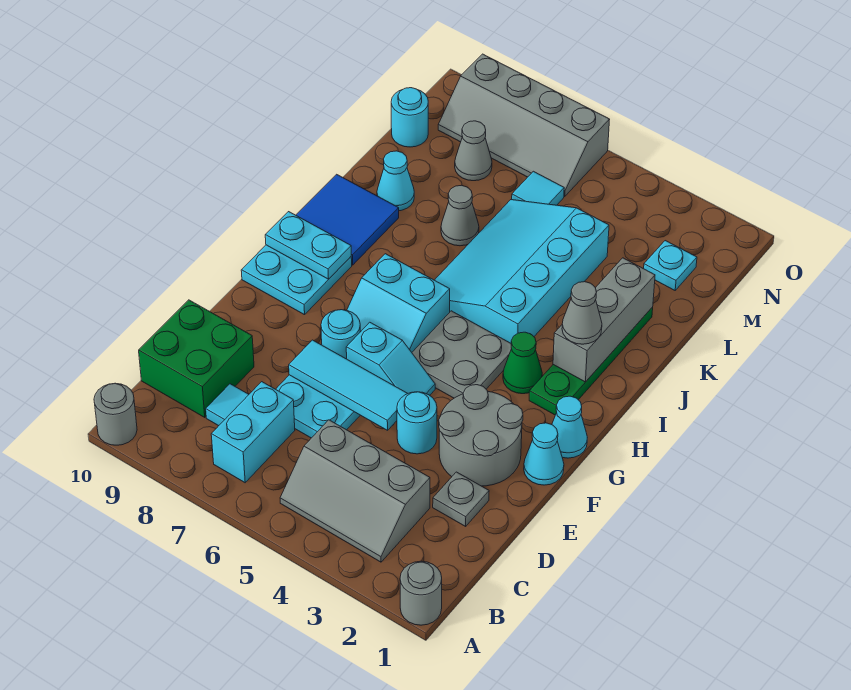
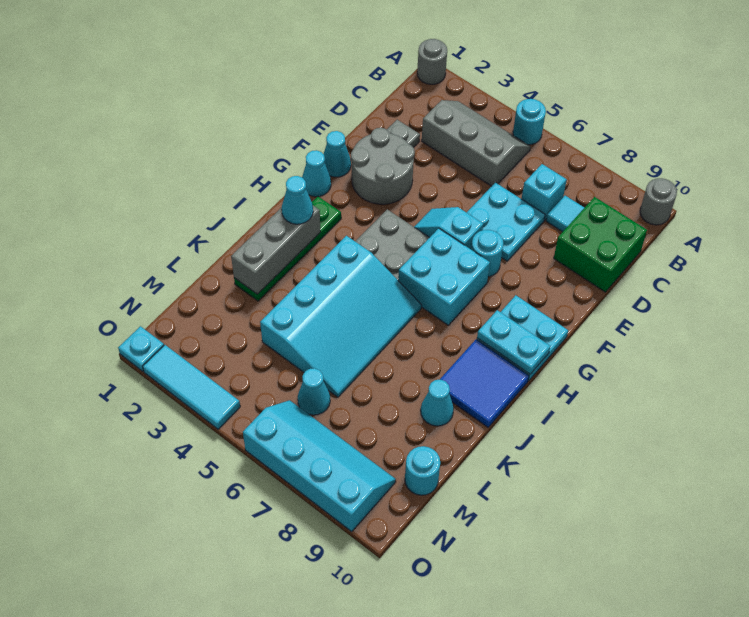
cyan brick B7:C7 level 1 -> cyan brick C7 level 1
cyan round brick E4 level 1 -> cyan round brick A5 level 1
cyan tile E5:E7 level 2 -> cyan tile O2:O4 level 1
cyan slope G6:H7 level 1 top H -> cyan brick G6:H7 level 1
green cone H3 level 1 -> none
grey cone I2 level 3 -> cyan cone I2 level 3
grey cone K7 level 1 -> none
cyan plate M2 level 1 -> cyan plate O1 level 1
cyan tile M6 level 1 -> cyan cone M6 level 1
grey cone M8 level 1 -> none
grey slope N6:O9 level 1 top O -> cyan slope N6:O9 level 1 top O

